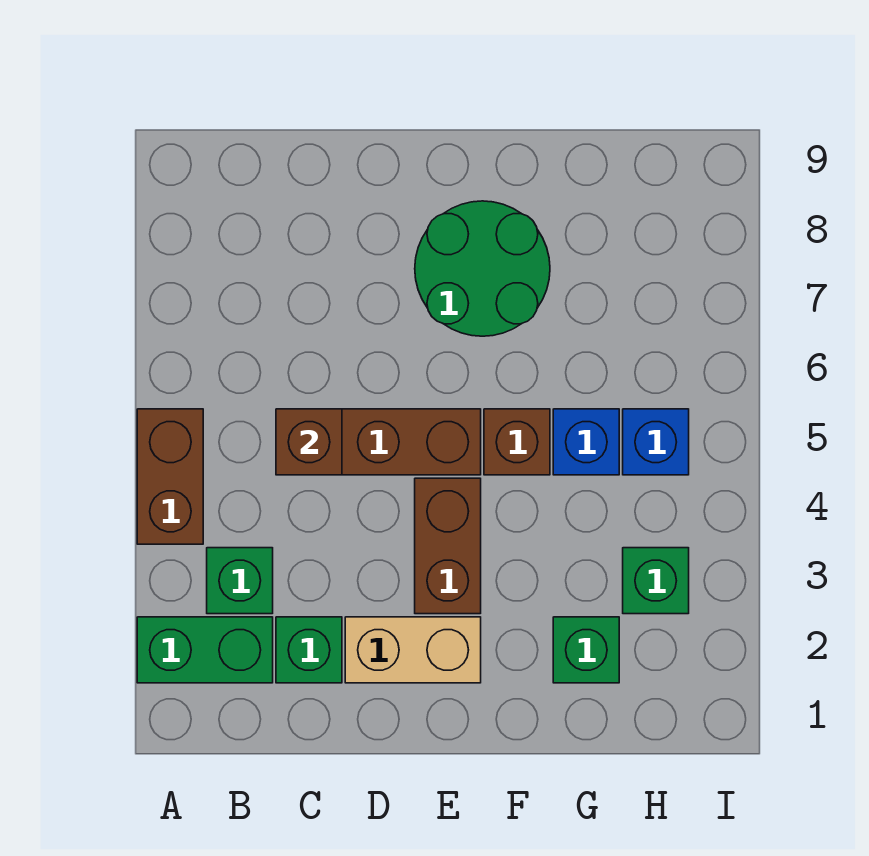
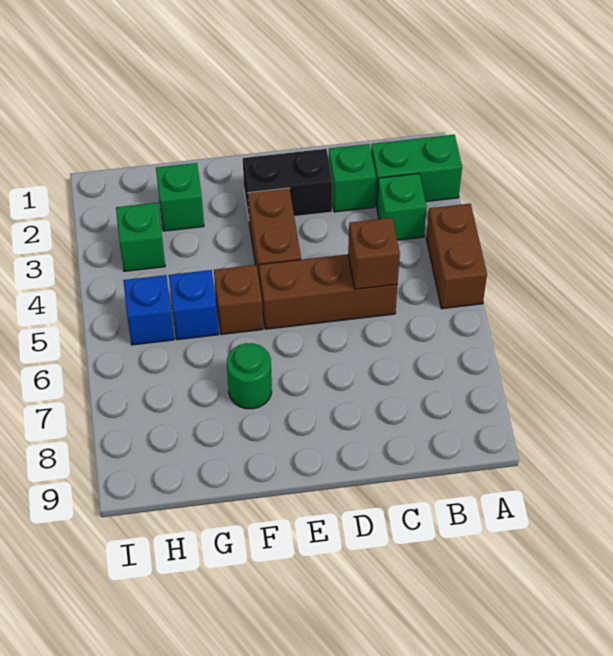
tan brick D2:E2 level 1 -> black brick D2:E2 level 1
green round brick E7:F8 level 1 -> green round brick F7 level 1

